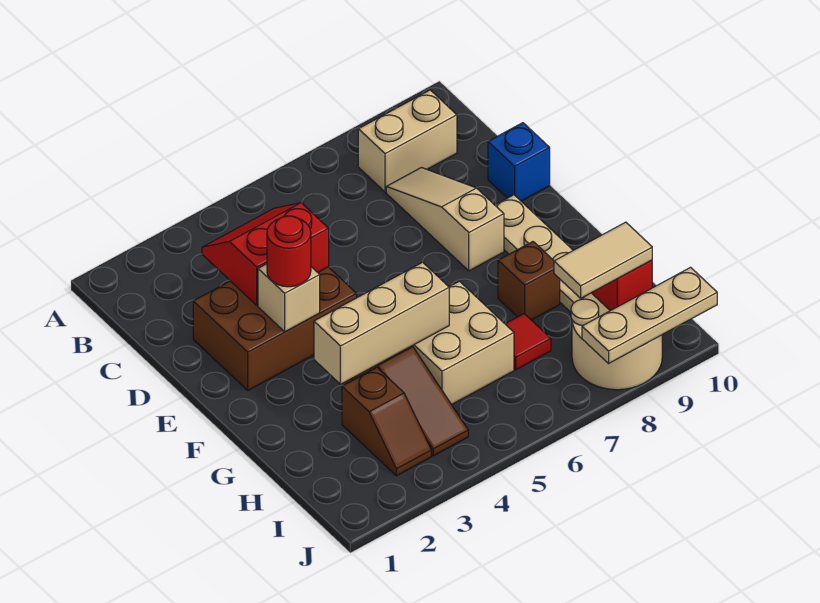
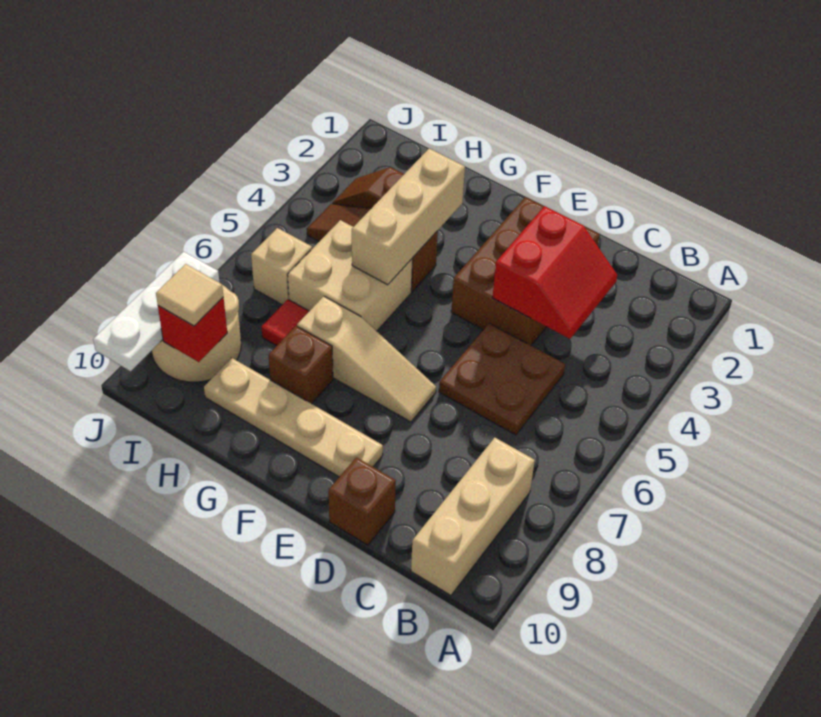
tan brick B8:B9 level 1 -> tan brick B8:B10 level 1
none -> brown plate C5:D6 level 1
tan slope C8:E8 level 1 top E -> tan slope E7:G7 level 1 top G
blue brick D10 level 1 -> brown brick D10 level 1
tan brick E3 level 2 -> tan brick I6 level 1
red round brick E3 level 3 -> none
tan tile I8:I9 level 3 -> tan tile I9 level 3
tan plate J8:J10 level 2 -> white plate J8:J10 level 2

